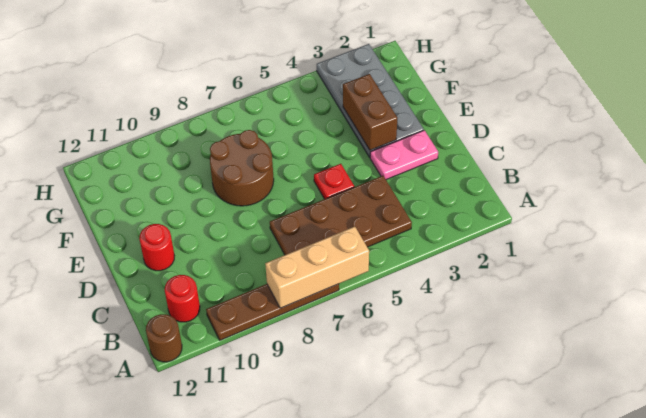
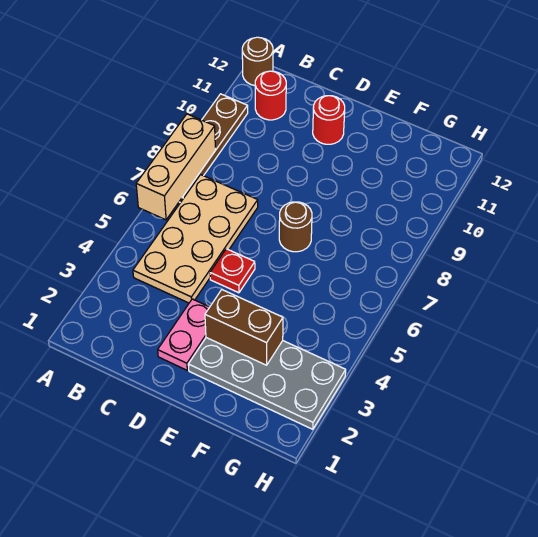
brown plate B4:C7 level 1 -> tan plate B4:C7 level 1
brown round brick E7:F8 level 1 -> brown round brick E7 level 1

